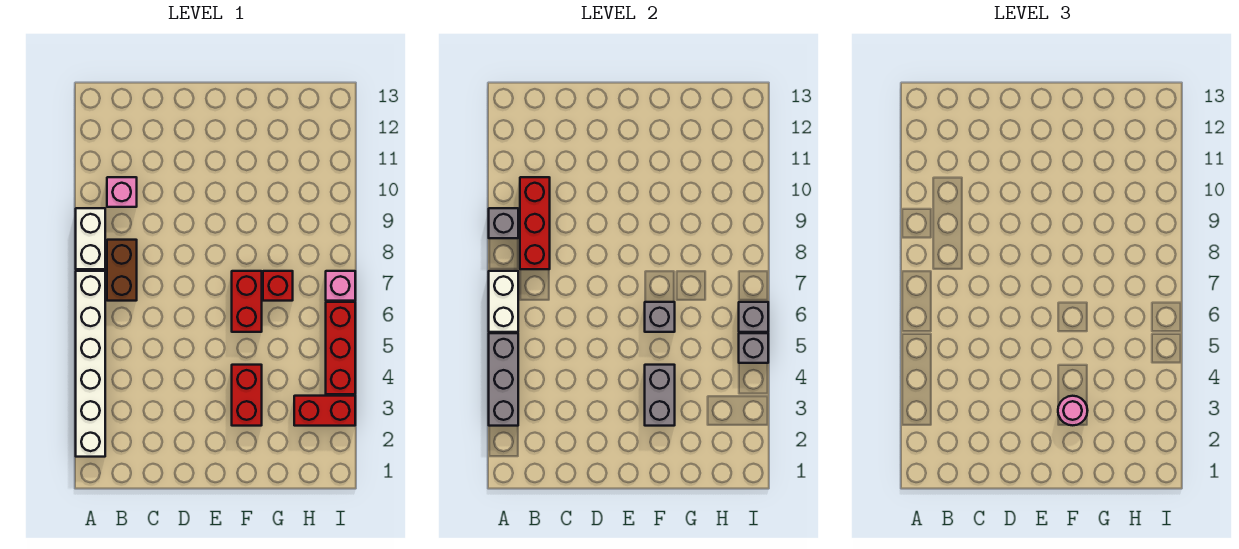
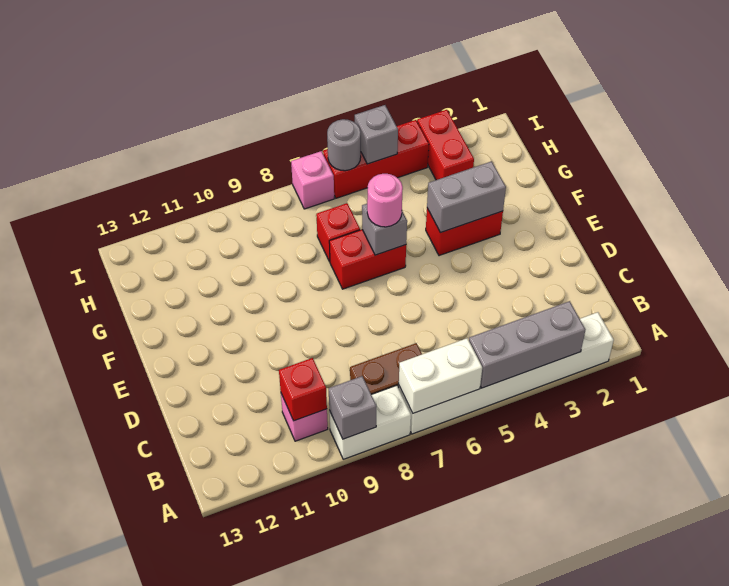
red brick B8:B10 level 2 -> red brick B10 level 2
pink round brick F3 level 3 -> pink round brick F6 level 3
grey brick I6 level 2 -> grey round brick I6 level 2

